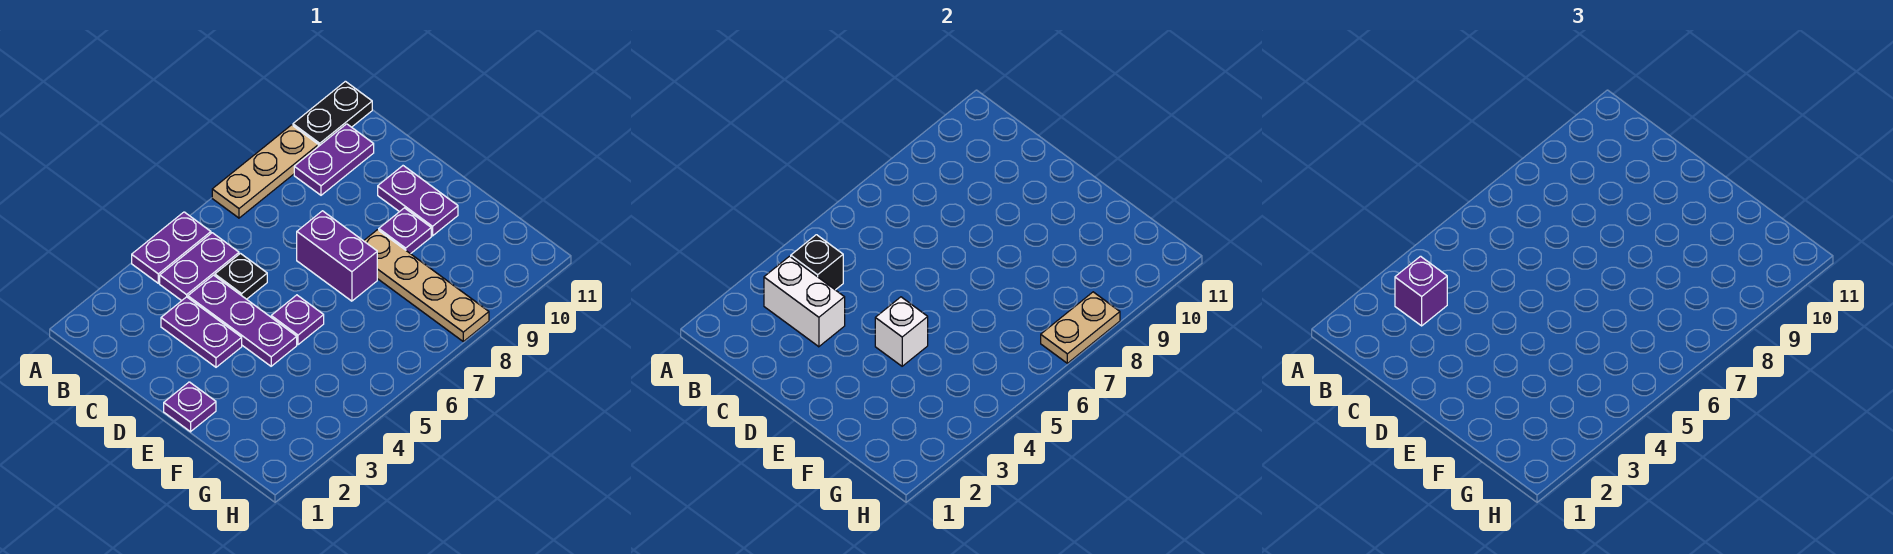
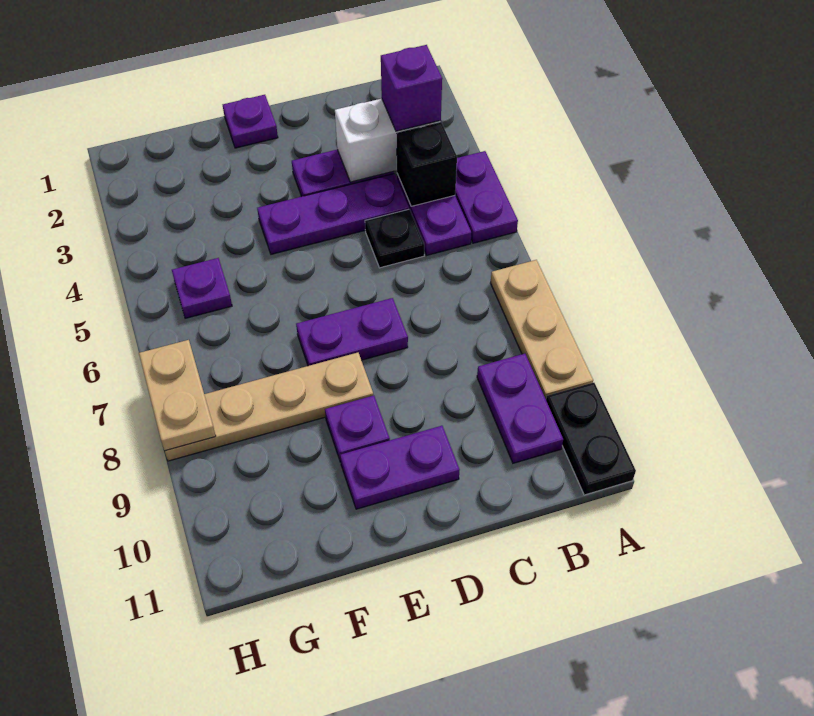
purple brick D7:E7 level 1 -> purple plate D7:E7 level 1
white brick E4 level 2 -> none
purple plate E5 level 1 -> purple plate G5 level 1

